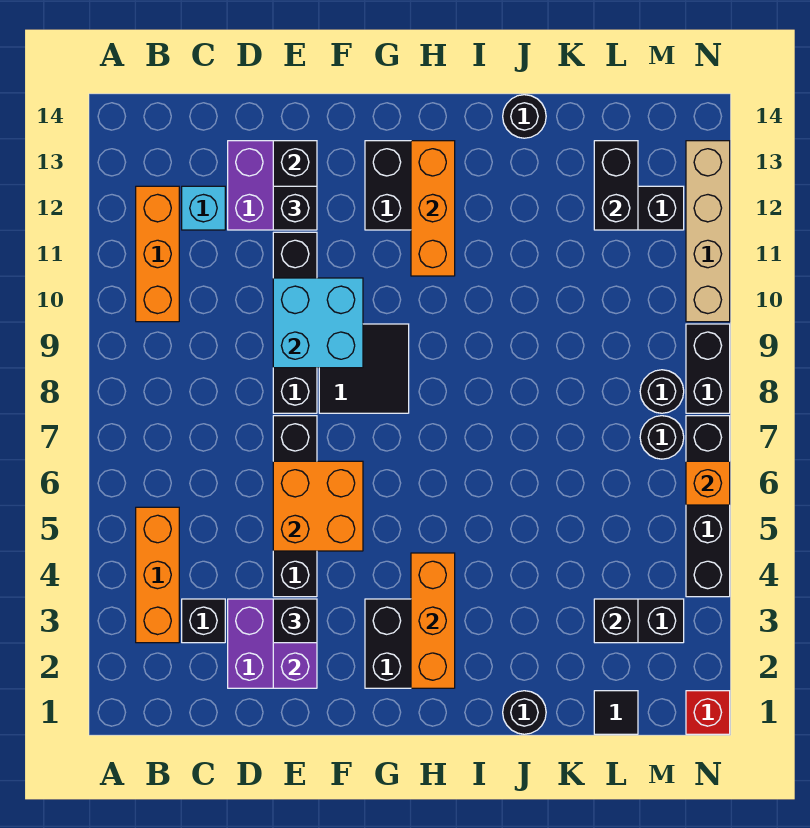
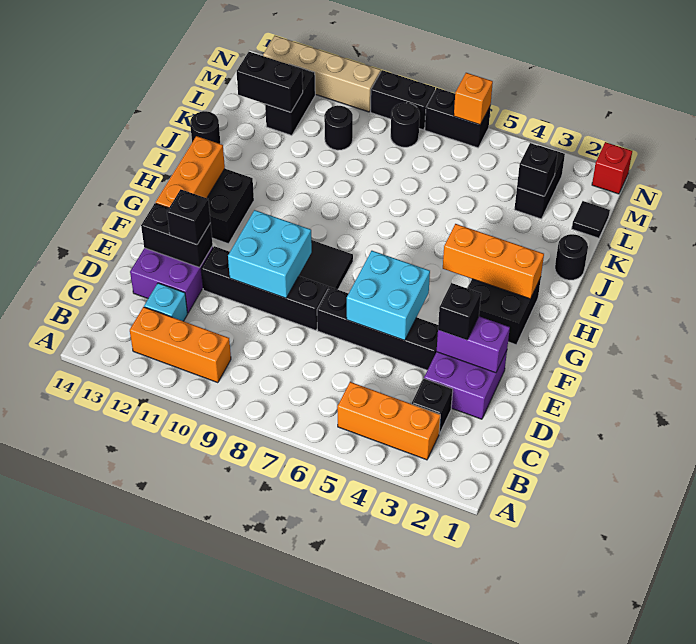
orange brick E5:F6 level 2 -> cyan brick E5:F6 level 2
orange brick H11:H13 level 2 -> orange brick F13:H13 level 2
black round brick M7 level 1 -> black round brick L10 level 1
black brick N4:N7 level 1 -> black brick N6:N7 level 1

